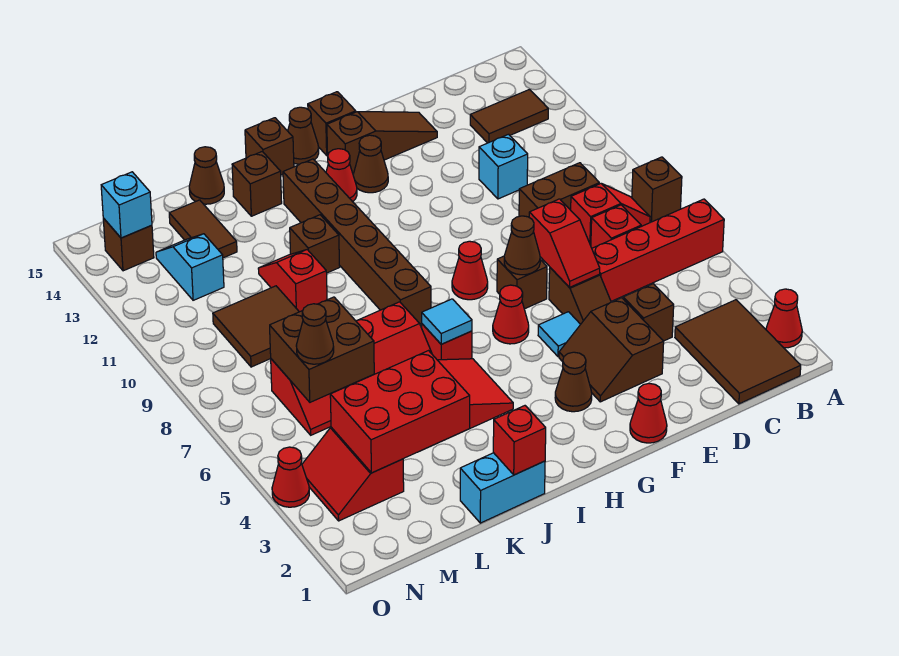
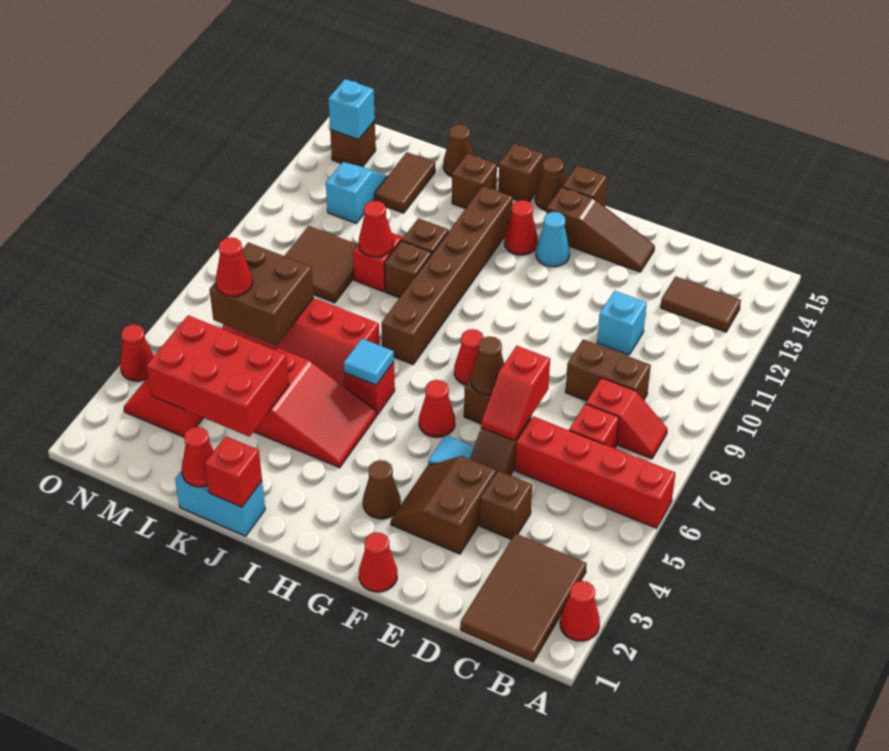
brown brick A8 level 1 -> brown brick J10 level 1
brown cone G13 level 1 -> cyan cone G13 level 1
none -> red cone K1 level 2
none -> red cone K10 level 2
brown cone M6 level 3 -> red cone M6 level 3

